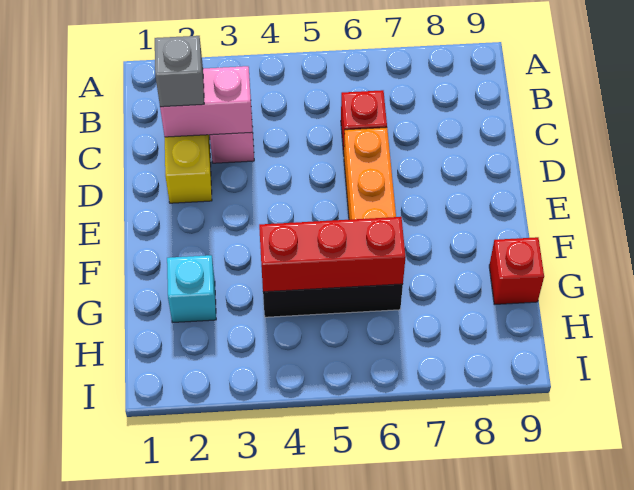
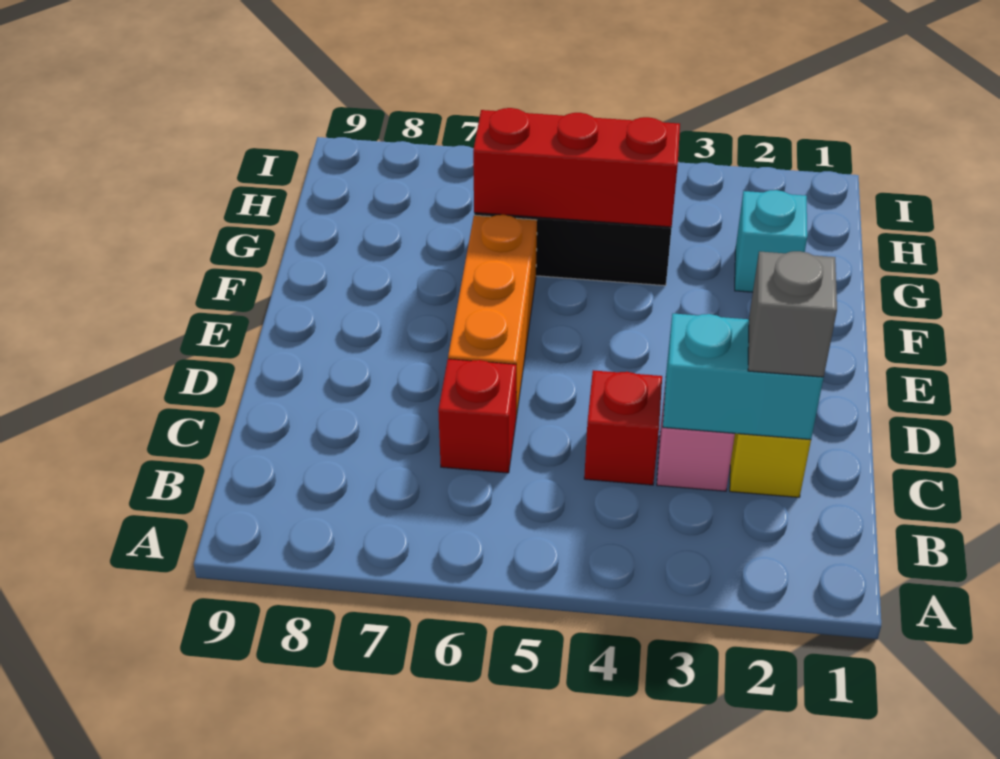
pink brick C2:C3 level 2 -> cyan brick C2:C3 level 2
red brick G9 level 1 -> red brick C4 level 1

